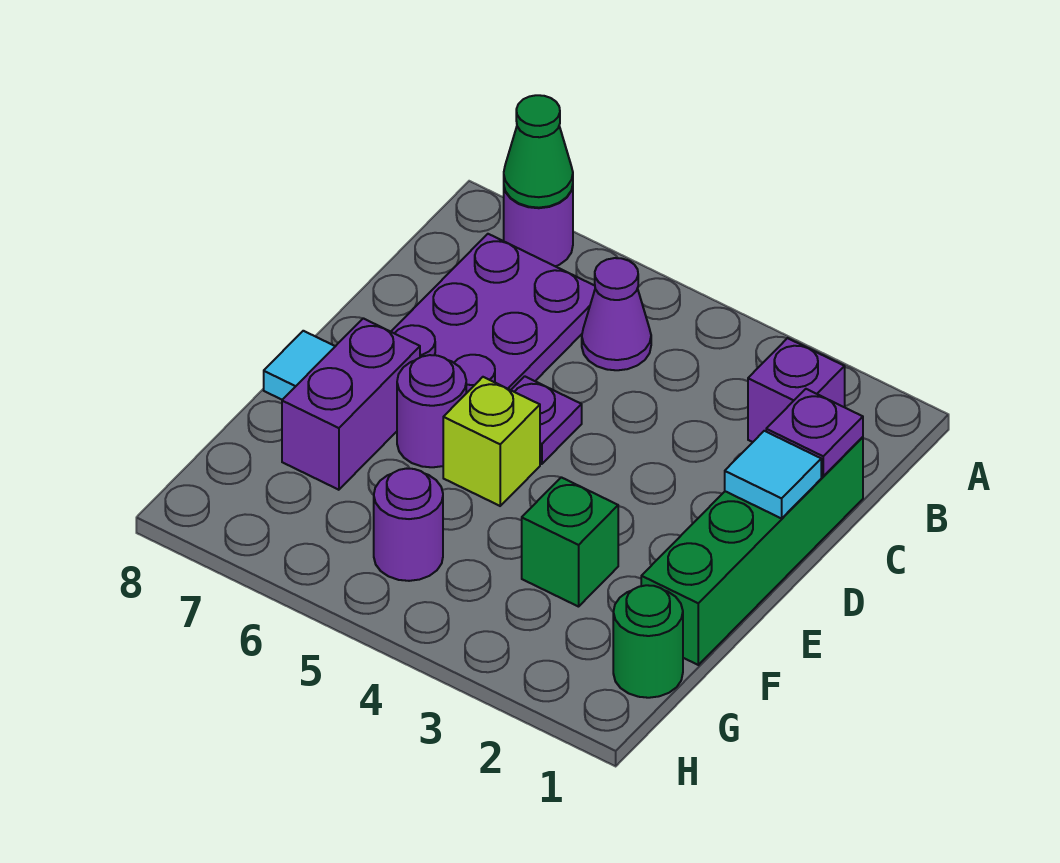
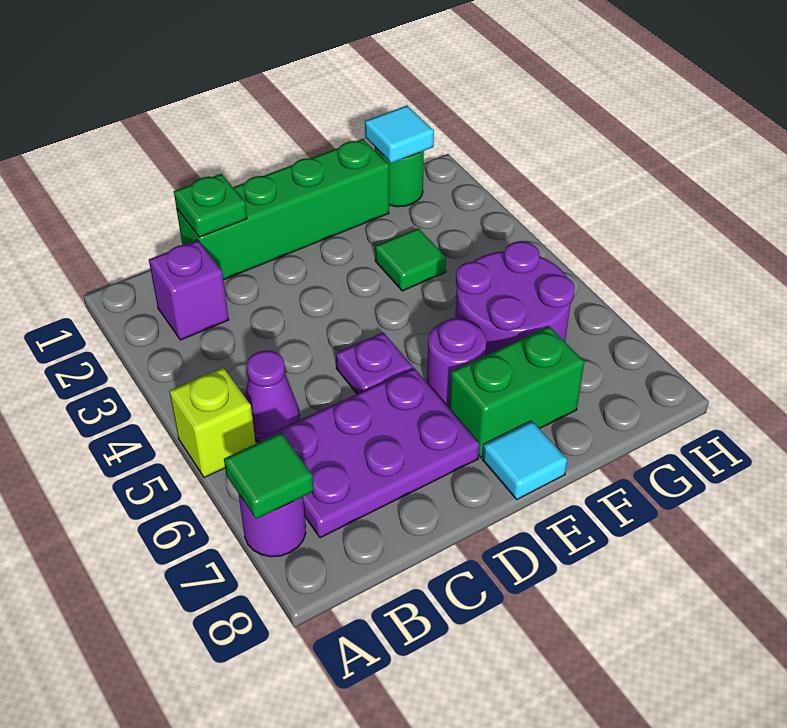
green cone A7 level 2 -> green tile A7 level 2
purple plate C1 level 2 -> green plate C1 level 2
cyan tile D1 level 2 -> cyan tile G1 level 2
lime brick E5 level 1 -> lime brick A5 level 1
purple brick E7:F7 level 1 -> green brick E7:F7 level 1
green brick F3 level 1 -> green tile F3 level 1
purple round brick G5 level 1 -> purple round brick F5:G6 level 1

